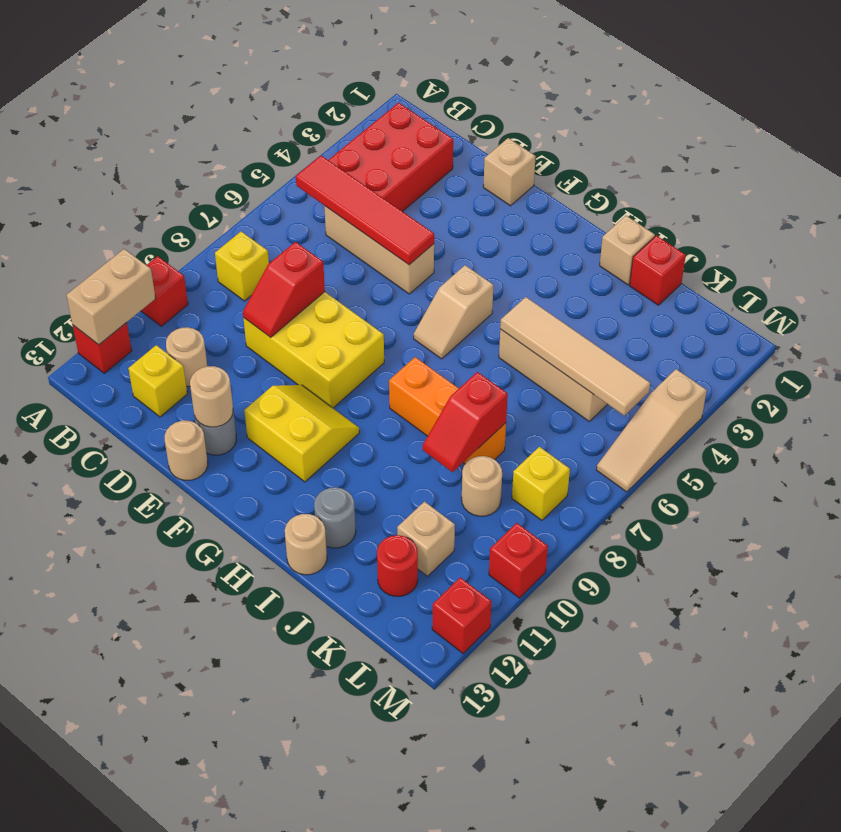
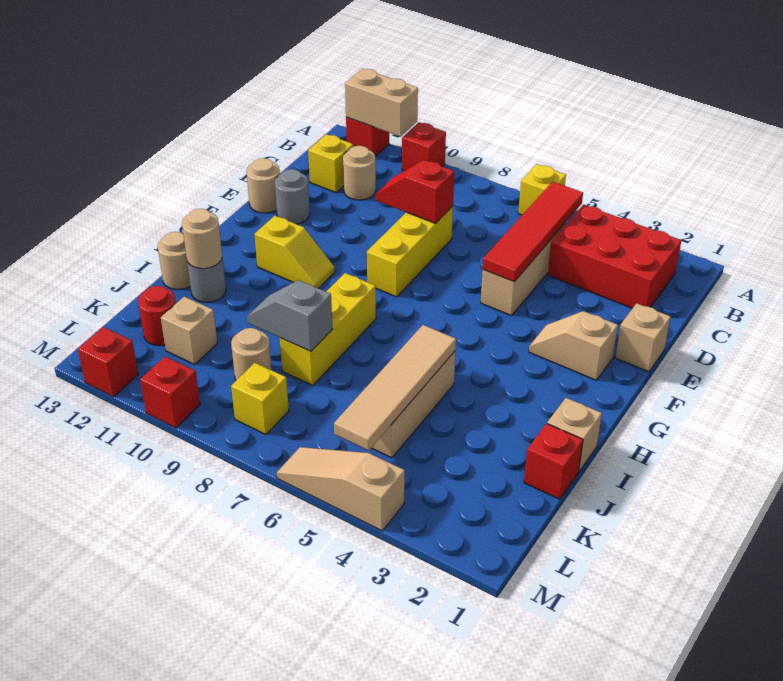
yellow brick B8 level 1 -> yellow brick A6 level 1
yellow brick D8:F9 level 1 -> yellow brick D8:F8 level 1
tan round brick E12 level 2 -> tan round brick I12 level 2
yellow slope F10:G11 level 1 top 11 -> yellow slope G10:G11 level 1 top 11
tan slope G5:G6 level 1 top 5 -> tan slope F2:F3 level 1 top 2
orange brick H8:J8 level 1 -> yellow brick H8:J8 level 1
red slope J8:J9 level 2 top 8 -> grey slope J8:J9 level 2 top 8

